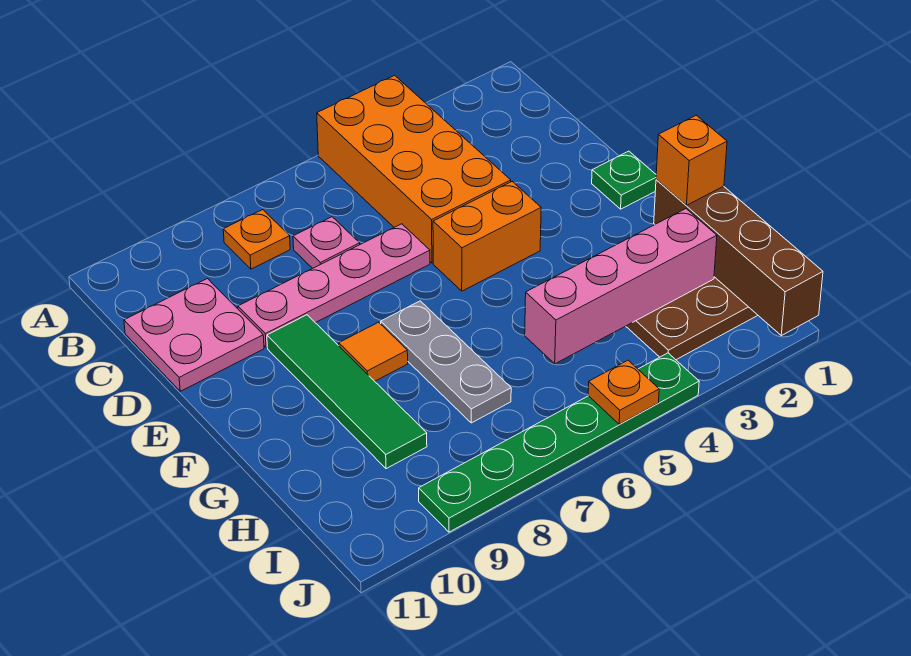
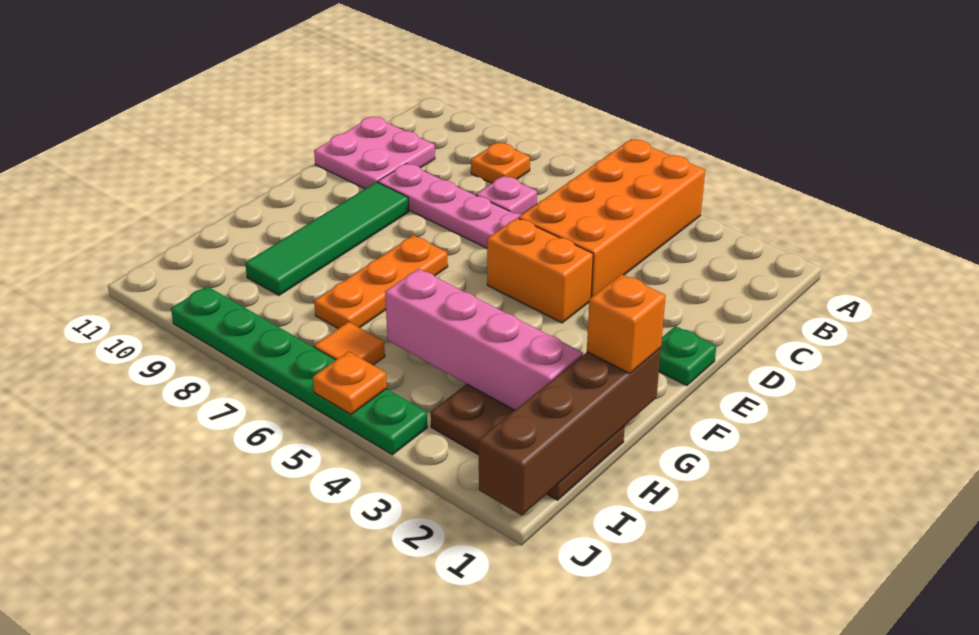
grey plate F7:H7 level 1 -> orange plate F7:H7 level 1
orange tile F8 level 1 -> orange tile I6 level 1

